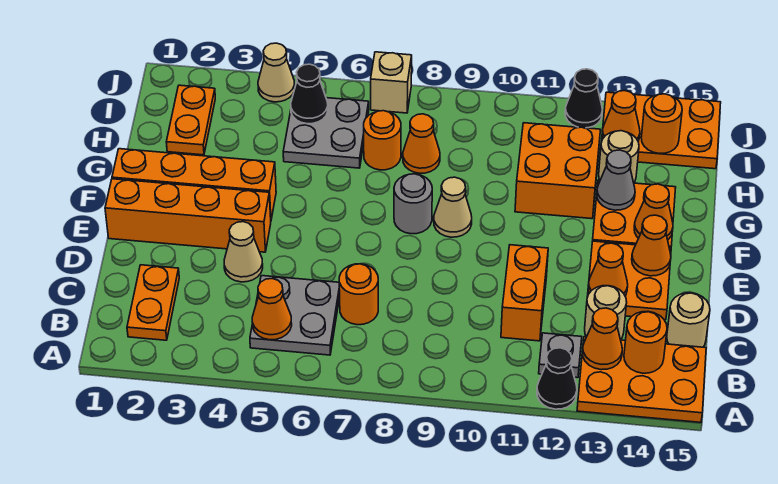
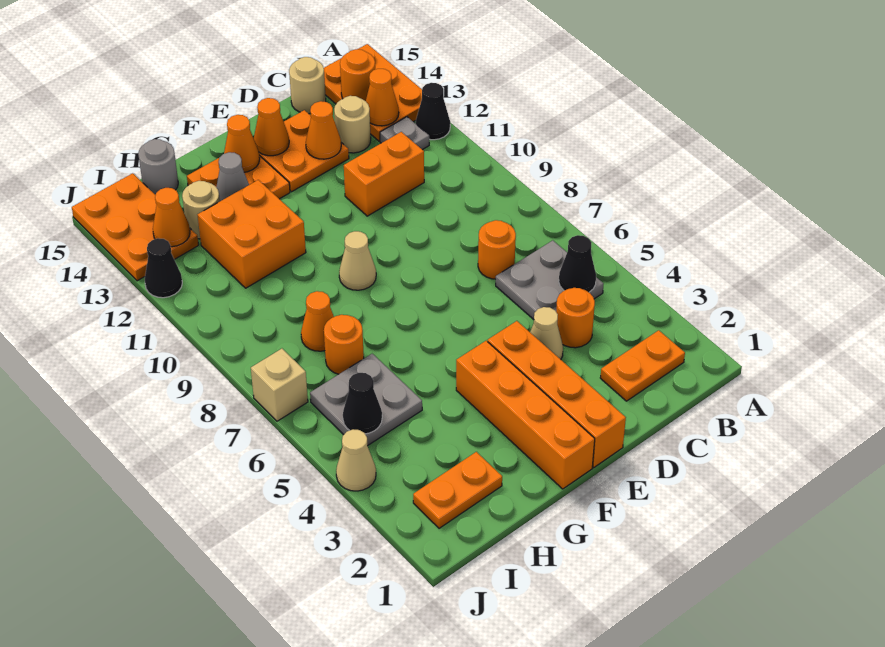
orange cone B5 level 2 -> black cone B5 level 2
grey round brick F8 level 1 -> grey round brick H15 level 1
orange round brick I14 level 2 -> orange round brick C4 level 1

